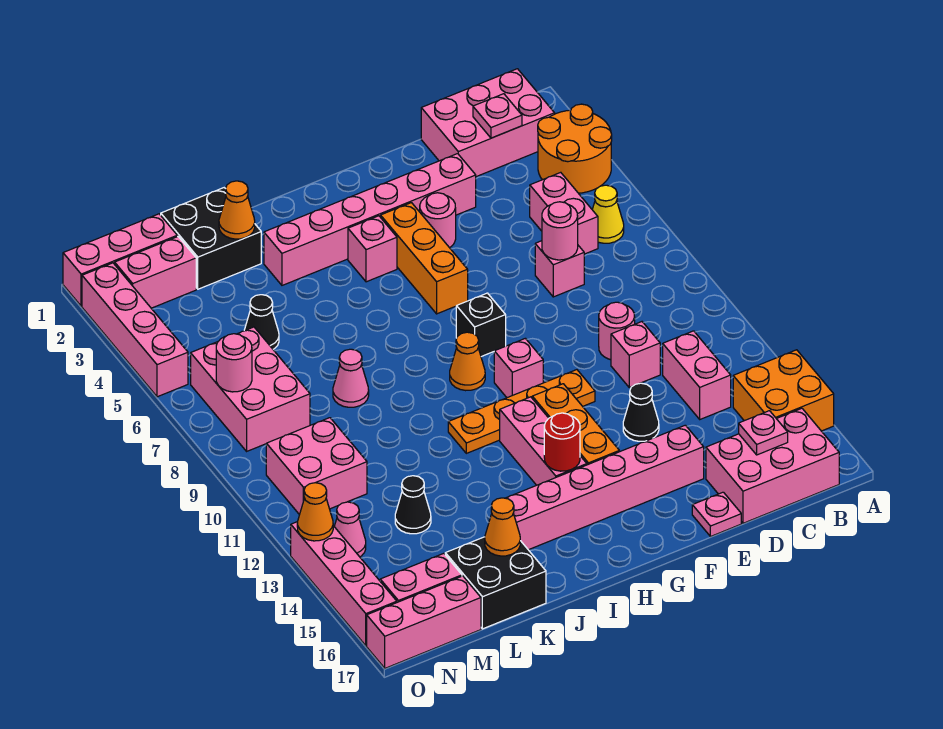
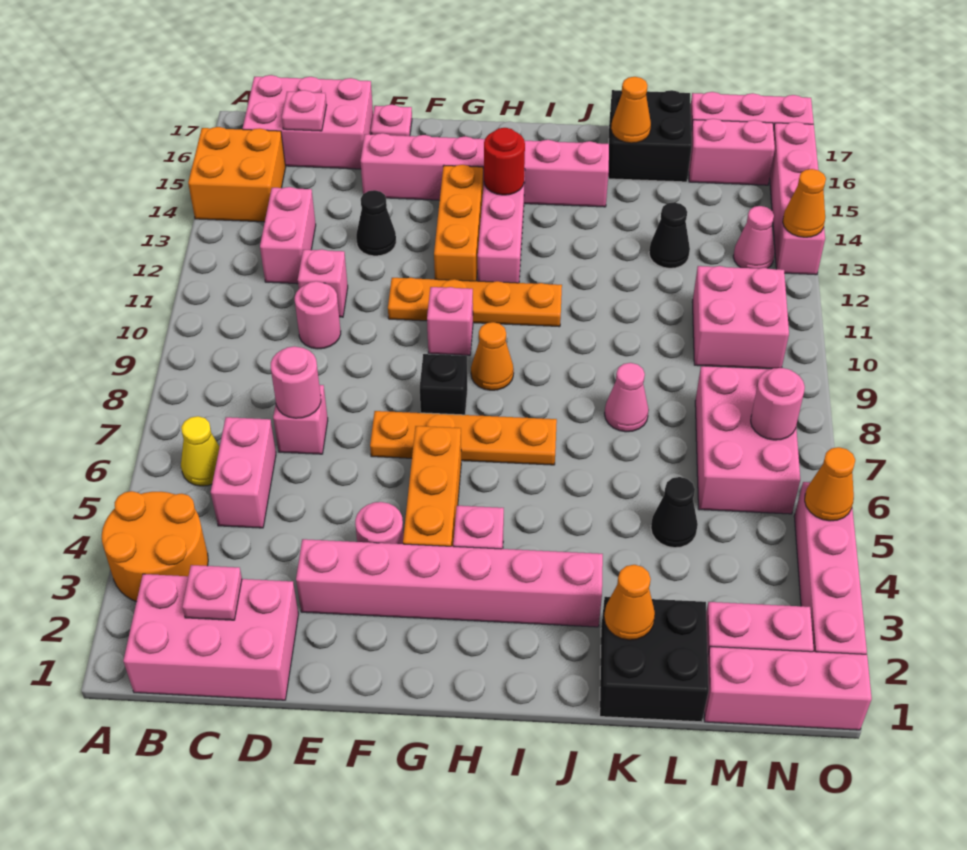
none -> orange plate F7:I7 level 1
none -> orange cone O5 level 2

